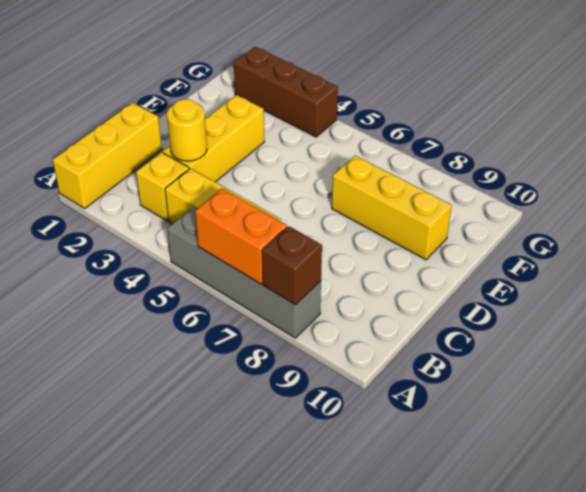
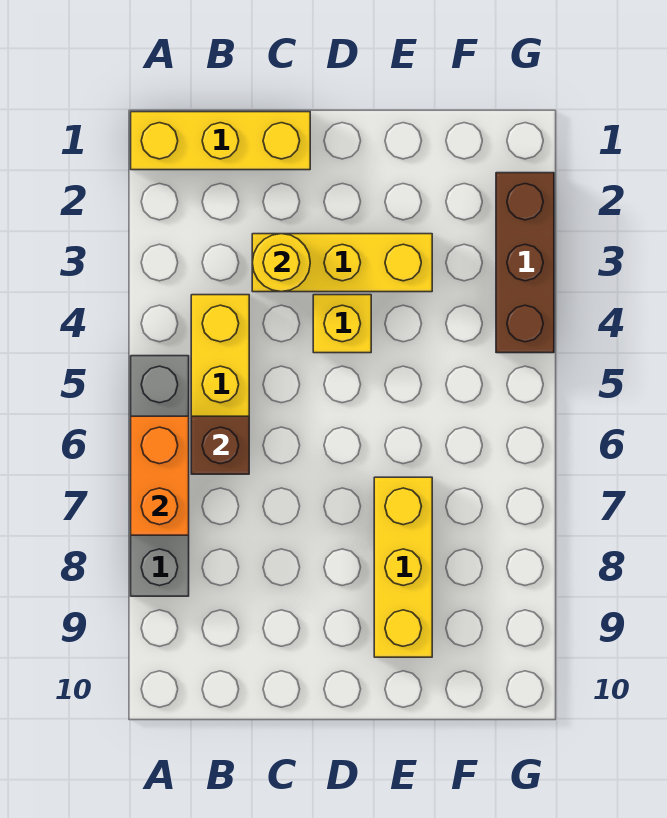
brown brick A8 level 2 -> brown brick B6 level 2
yellow brick B3 level 1 -> yellow brick D4 level 1

